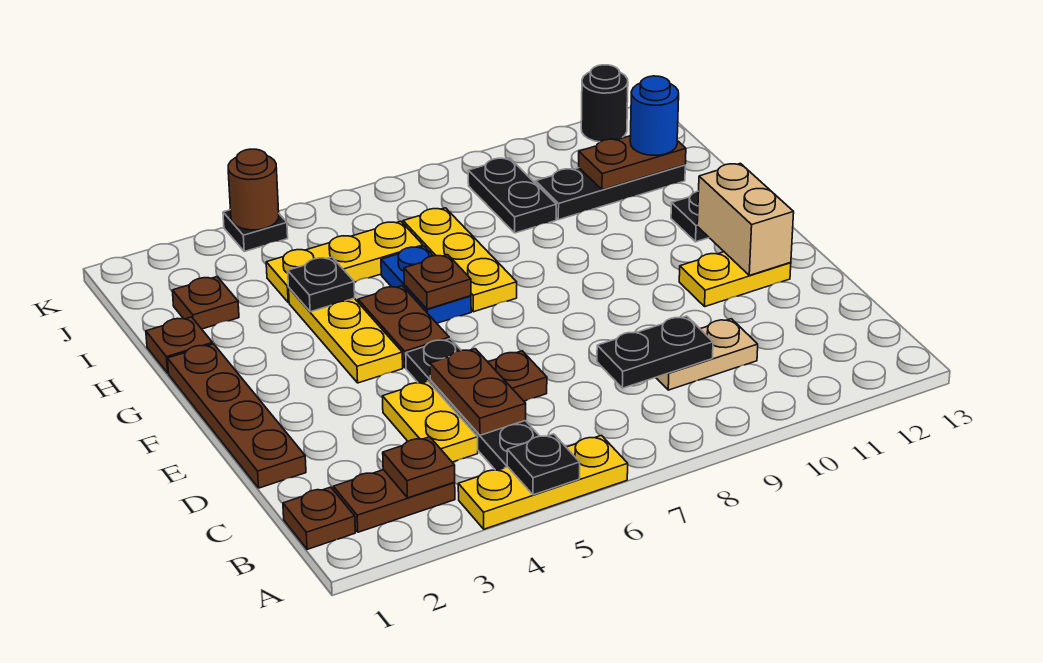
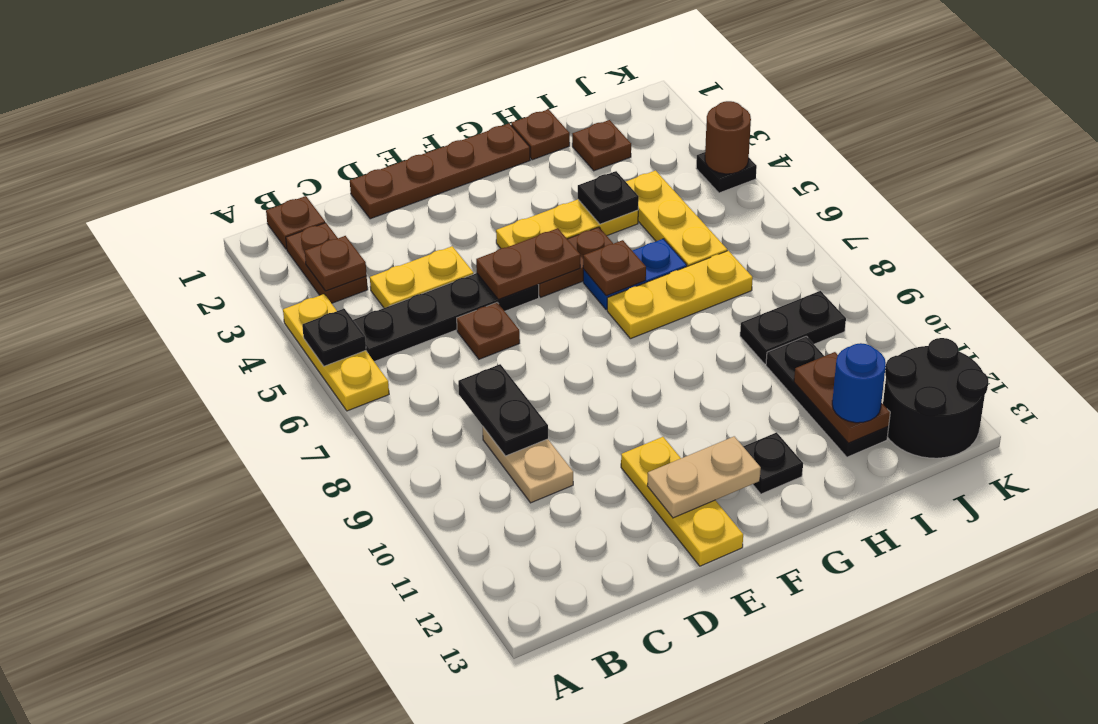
brown plate C5:D5 level 2 -> brown plate E5:F5 level 2
yellow plate E11:E12 level 1 -> yellow plate E11:E13 level 1
tan brick E12:F12 level 2 -> tan plate E12:F12 level 2
black round brick K12 level 1 -> black round brick J12:K13 level 1

